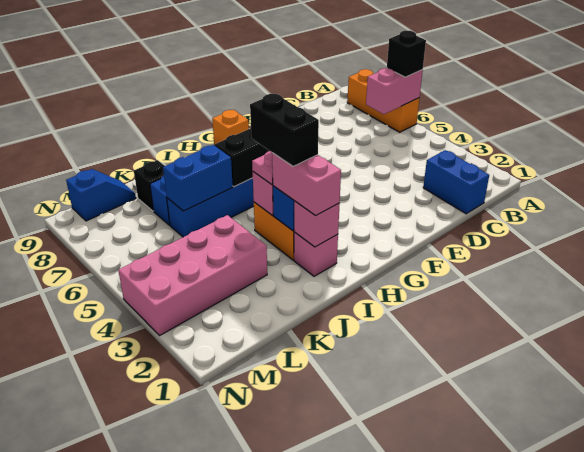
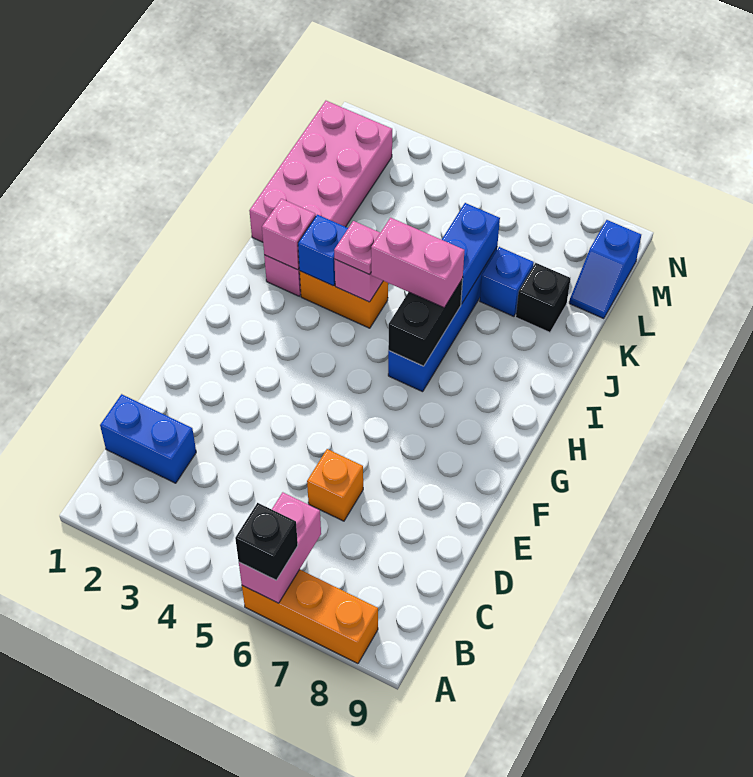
orange brick G9 level 1 -> orange brick D6 level 1
pink brick I2:I3 level 3 -> pink brick I5:I6 level 3
black brick I3:I4 level 4 -> none
pink brick K3:N4 level 1 -> pink brick J1:M2 level 1

